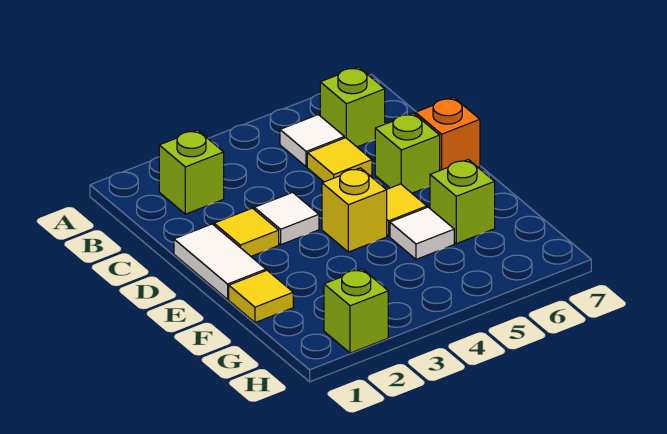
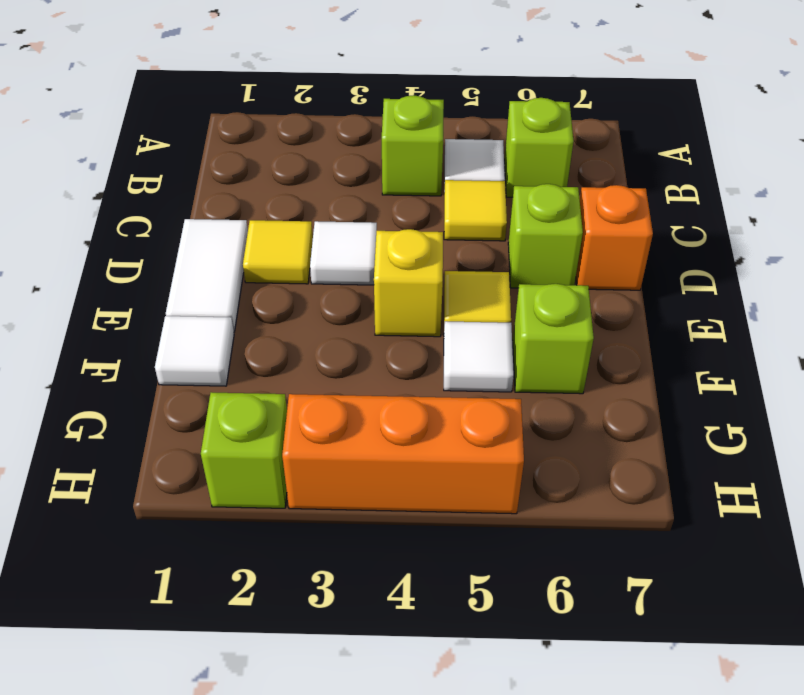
lime brick B2 level 1 -> lime brick B4 level 1
yellow tile F1 level 1 -> white tile F1 level 1
none -> orange brick H3:H5 level 1

